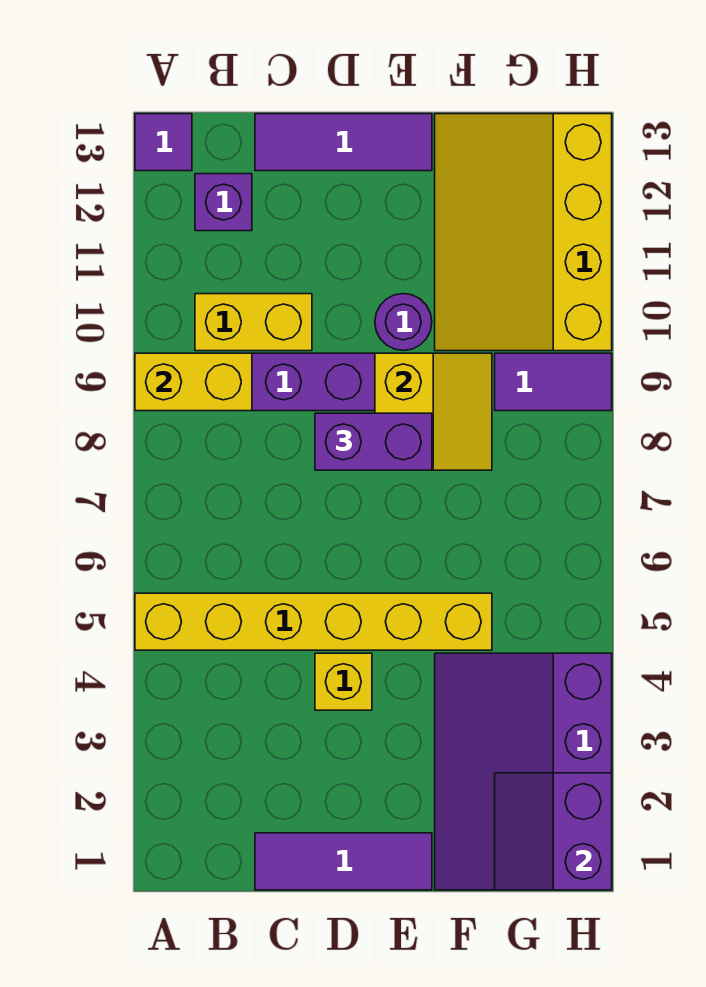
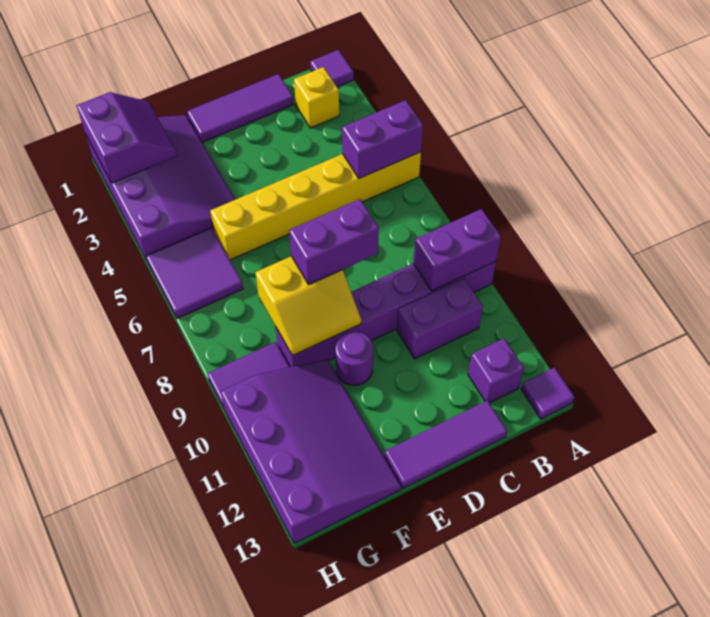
none -> purple tile A1 level 1
none -> purple brick A5:B5 level 2
yellow brick A9:B9 level 2 -> purple brick A9:B9 level 2
yellow brick B10:C10 level 1 -> purple brick B10:C10 level 1
yellow brick D4 level 1 -> yellow brick B2 level 1
yellow slope E8:F9 level 2 top E -> yellow slope E8:F9 level 2 top 8
yellow slope F10:H13 level 1 top H -> purple slope F10:H13 level 1 top H
none -> purple tile G5:H6 level 1

